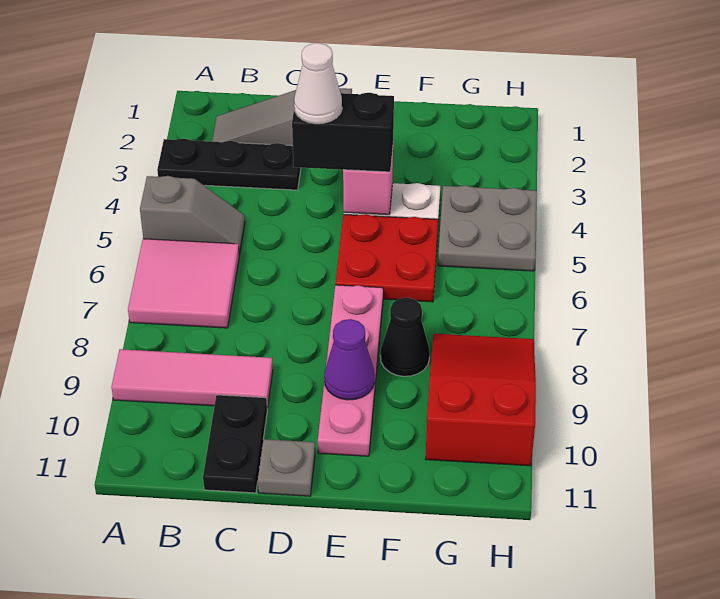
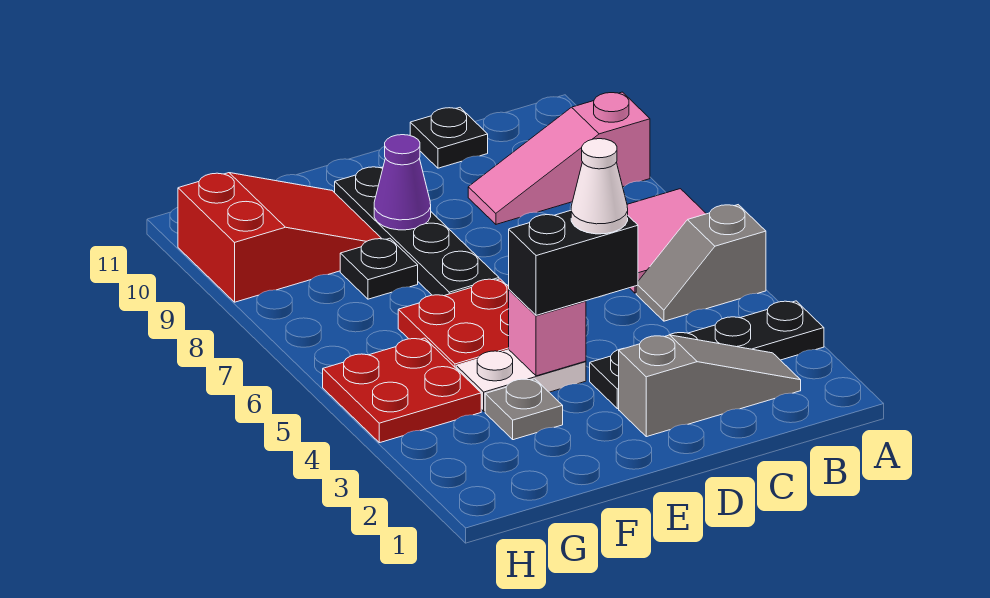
black plate A3:C3 level 1 -> black plate A3:D3 level 1
pink tile A9:C9 level 1 -> pink slope A9:C9 level 1 top A
black plate C10:C11 level 1 -> black plate C11 level 1
grey plate D11 level 1 -> grey plate F3 level 1
pink plate E7:E10 level 1 -> black plate E7:E10 level 1
black cone F8 level 1 -> black plate F8 level 1
grey plate G4:H5 level 1 -> red plate G4:H5 level 1
red slope G8:H10 level 1 top 10 -> red slope F9:H10 level 1 top H

